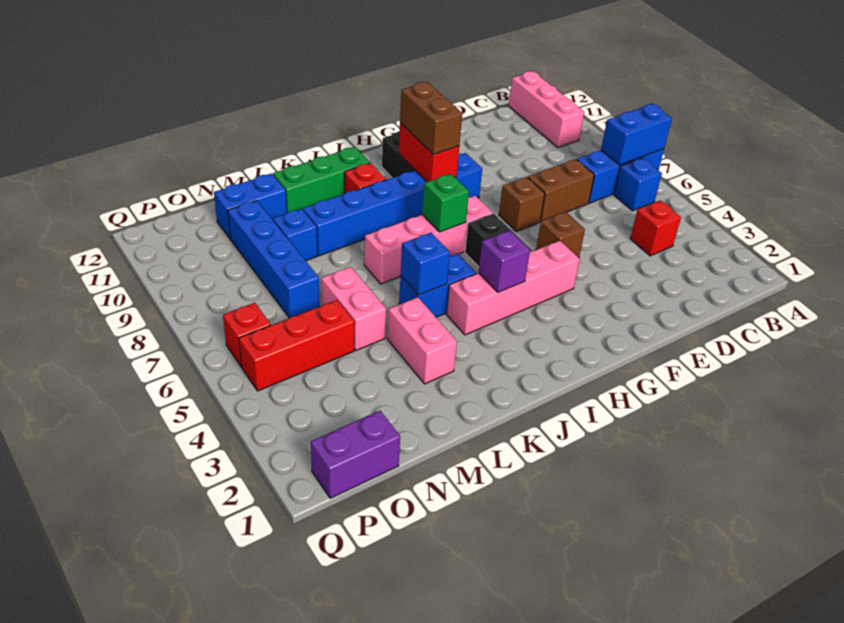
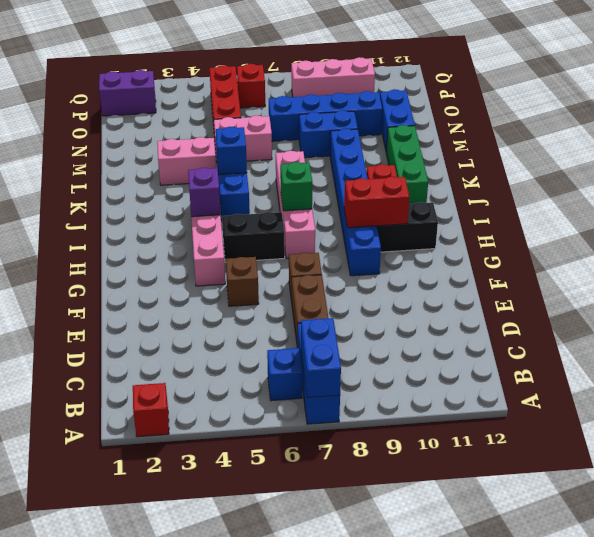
pink brick B10:B12 level 1 -> pink brick P8:P10 level 1
red brick C4 level 1 -> red brick A2 level 1
brown brick H9:H10 level 3 -> none
blue brick M9 level 1 -> blue brick M8:M9 level 1
purple brick O1:P1 level 1 -> purple brick P1:P2 level 1

